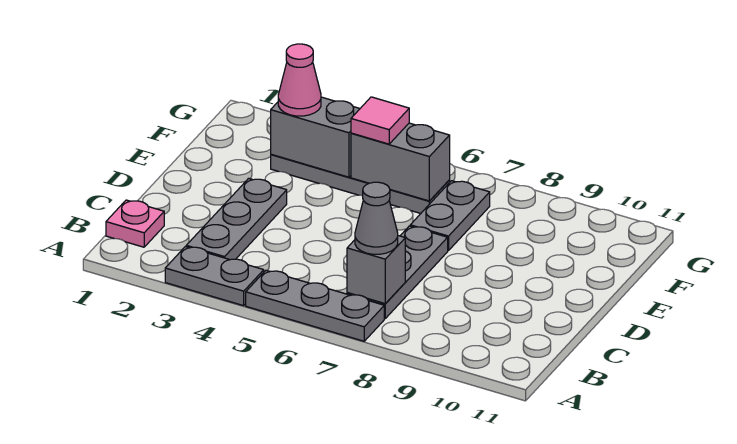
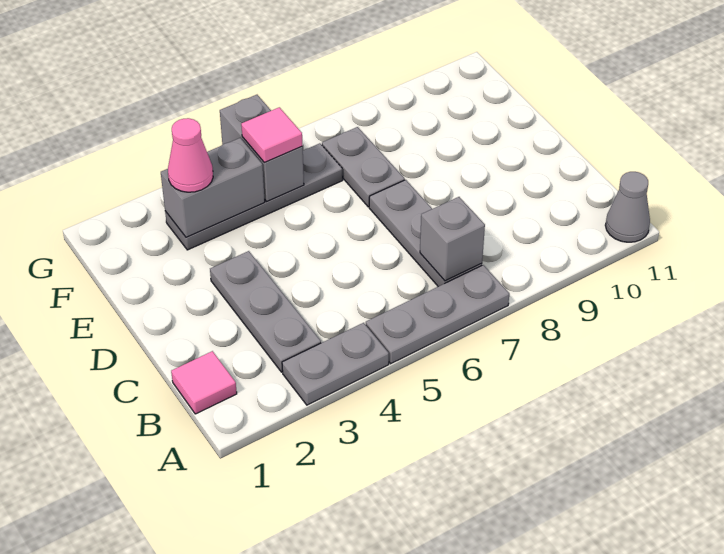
pink plate B1 level 1 -> pink tile B1 level 1
grey cone B7 level 3 -> grey cone A11 level 1
grey brick F5:F6 level 2 -> grey brick F5:G5 level 2

